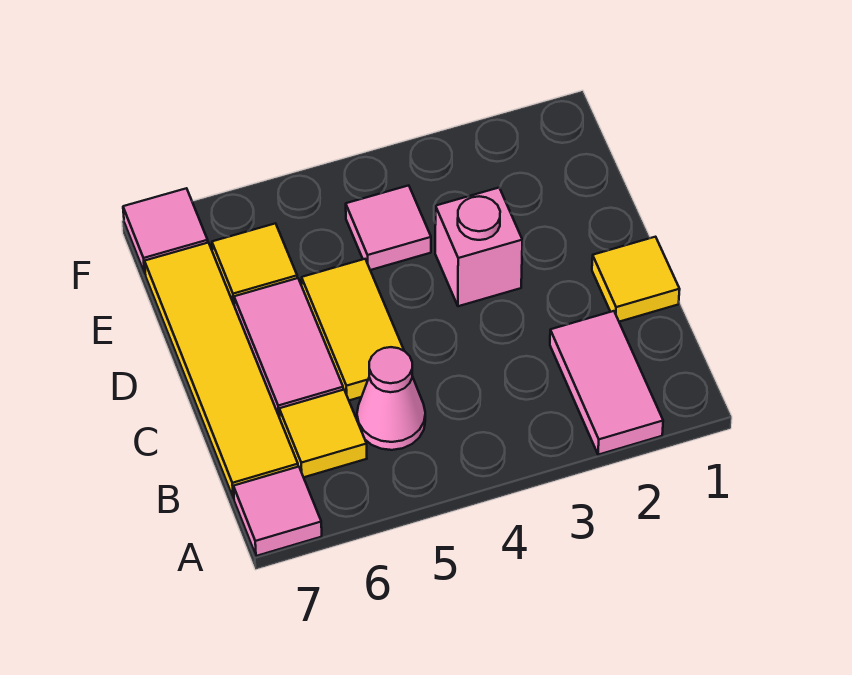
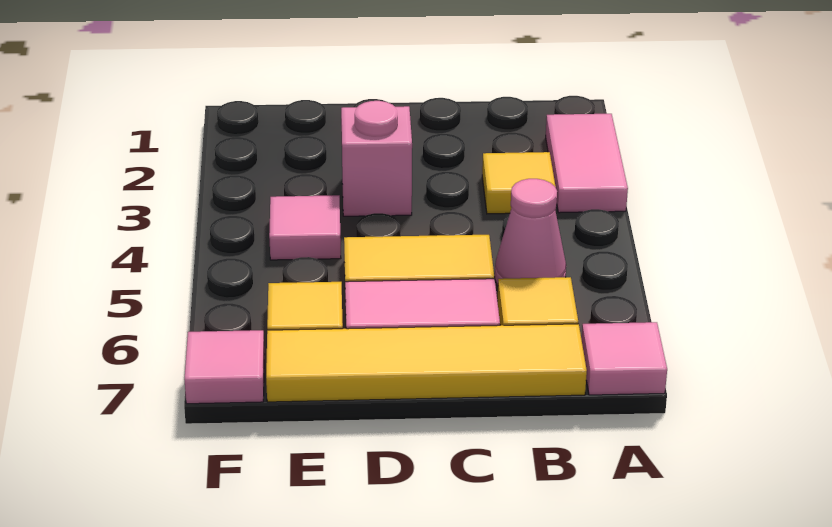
pink tile A2:B2 level 1 -> pink tile A2:A3 level 1
yellow tile C1 level 1 -> yellow tile B3 level 1

